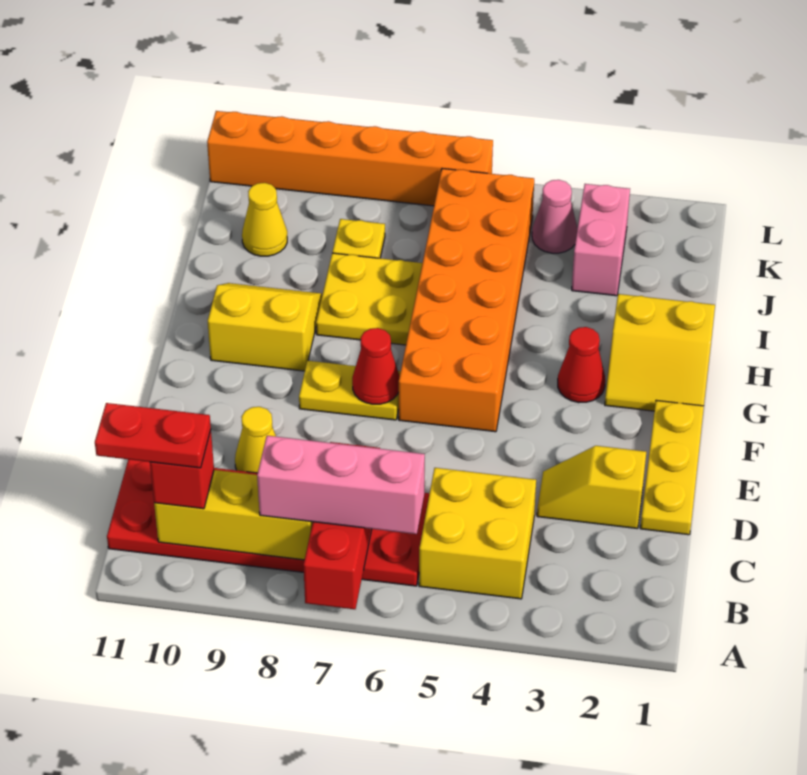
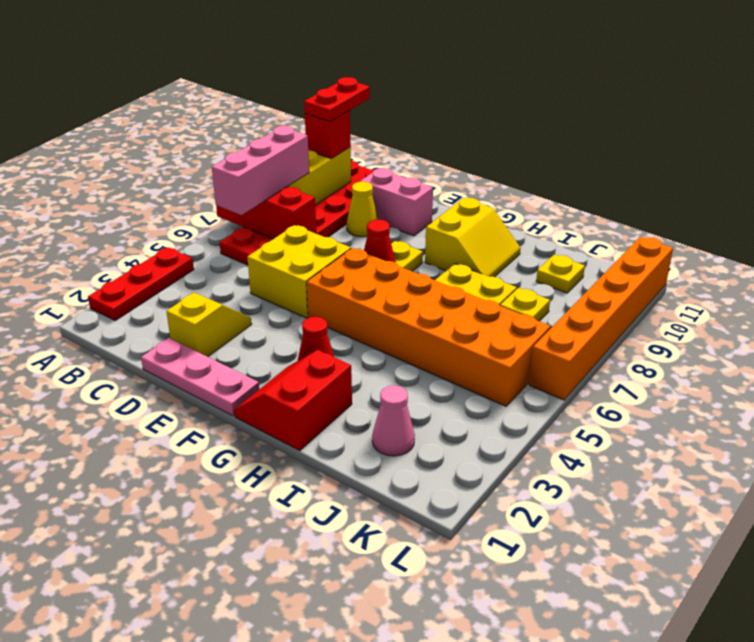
none -> red plate A2:A4 level 1
yellow brick B4:C5 level 1 -> yellow brick D5:E6 level 1
yellow plate D1:F1 level 1 -> pink plate D1:F1 level 1
yellow slope G1:H2 level 1 top H -> red slope G1:H2 level 1 top H
pink brick J3:K3 level 1 -> pink brick D10:E10 level 1
yellow cone J10 level 1 -> yellow plate J10 level 1
pink cone K4 level 1 -> pink cone J2 level 1

